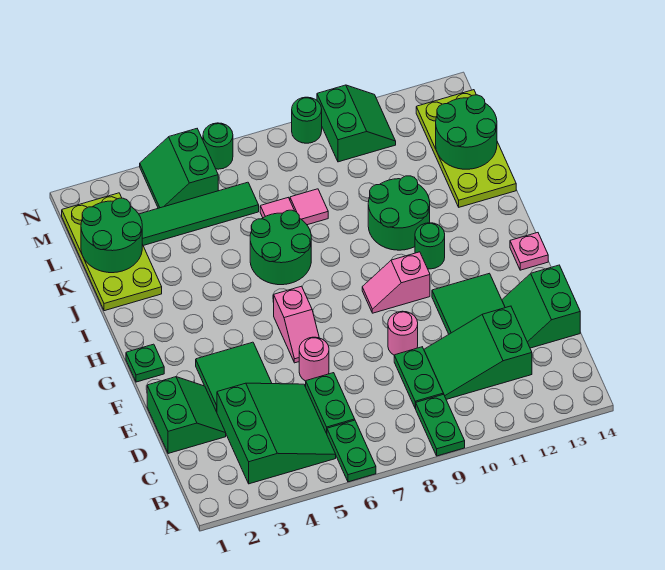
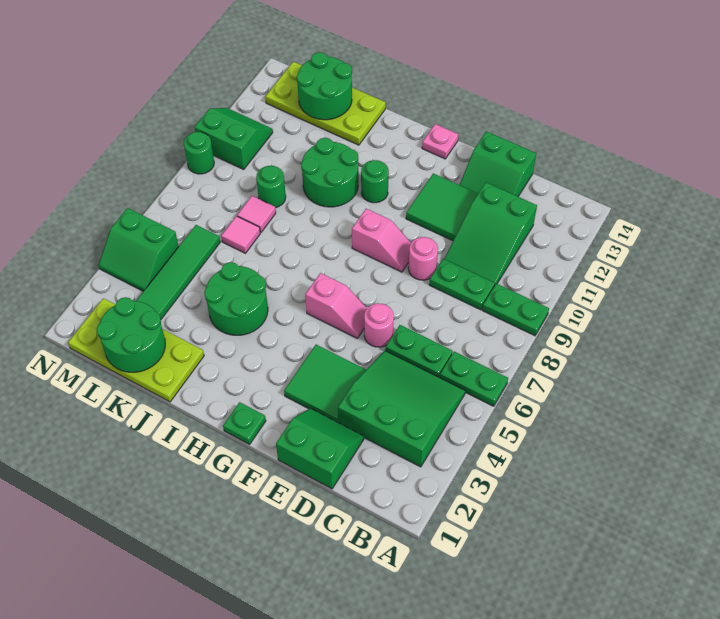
pink slope G9:G10 level 1 top 10 -> pink slope F9:G9 level 1 top G
green round brick I6:J7 level 1 -> green round brick I4:J5 level 1
green round brick N6 level 1 -> green round brick K9 level 1

